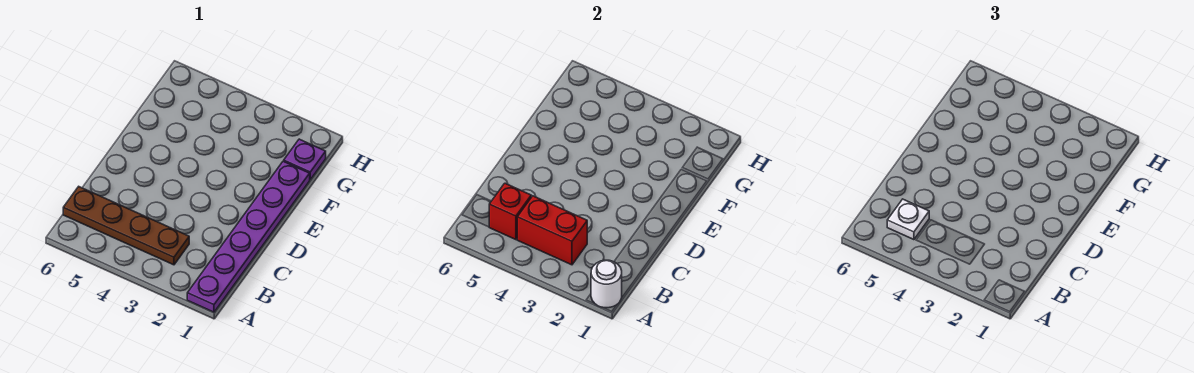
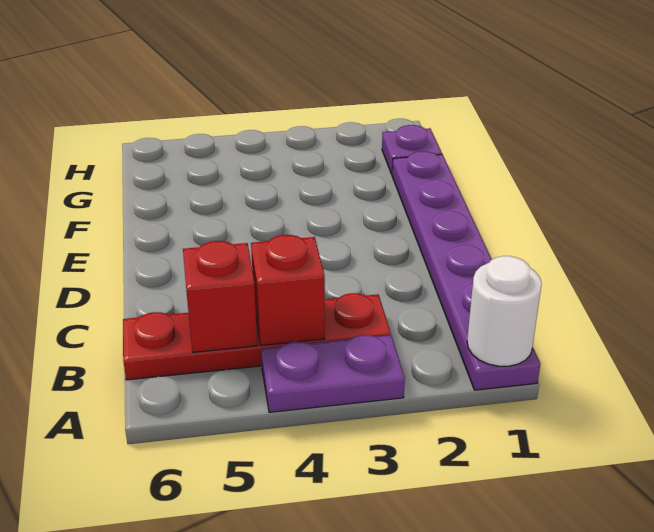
none -> purple plate A3:A4 level 1
brown plate B3:B6 level 1 -> red plate B3:B6 level 1
red brick B3:B4 level 2 -> red brick B4 level 2
white plate B5 level 3 -> none

